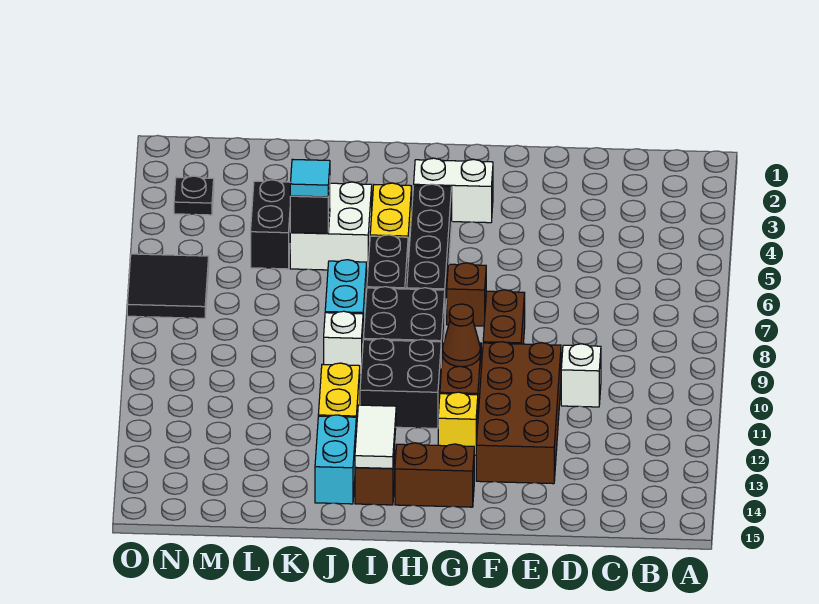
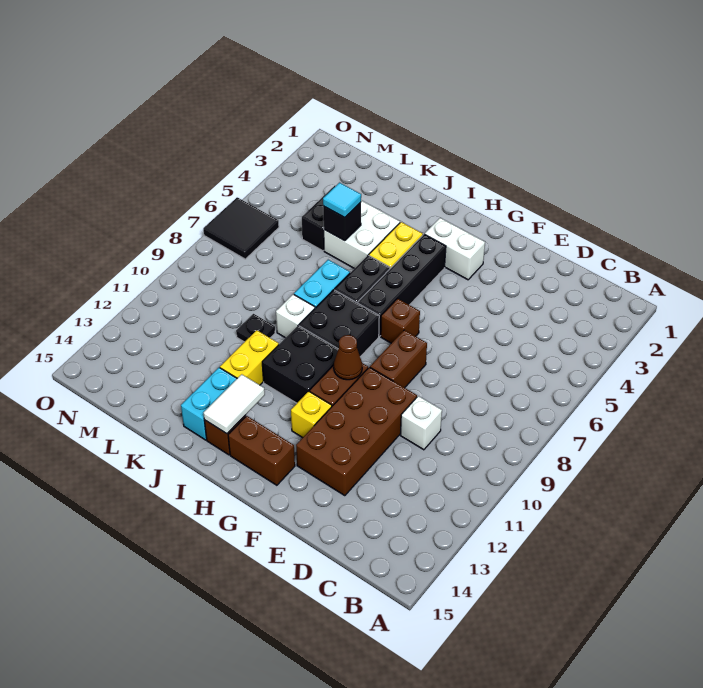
black plate N3 level 1 -> black plate K10 level 1

